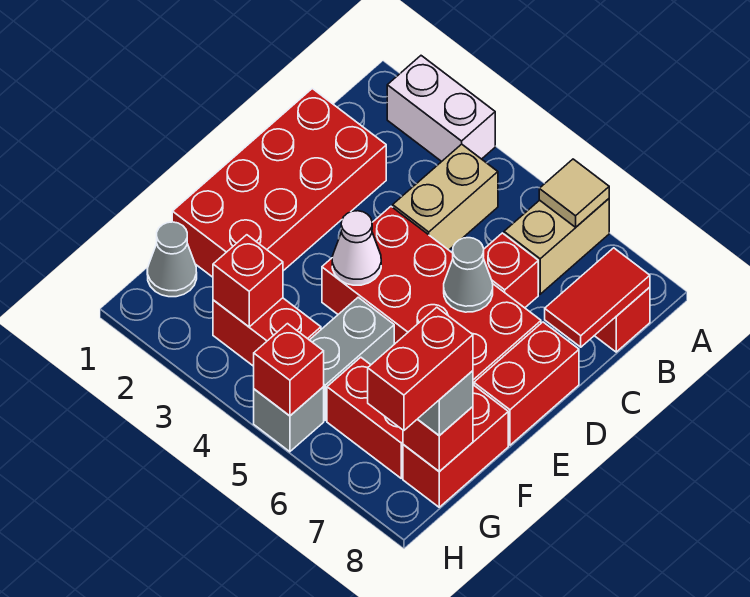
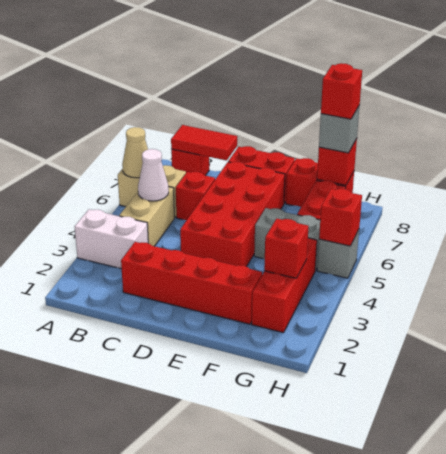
white brick A2:A3 level 1 -> white brick A3:B3 level 1
tan tile A6 level 2 -> tan cone A6 level 2
tan brick B4:C4 level 1 -> tan brick B4:B5 level 1
red brick C1:F2 level 1 -> red brick C2:F2 level 1
grey cone D6 level 2 -> none
white cone E4 level 2 -> white cone B5 level 2
grey cone G1 level 1 -> none
red brick G3:G4 level 1 -> red brick G2:G4 level 1
red brick G8:H8 level 4 -> red brick G8 level 4

